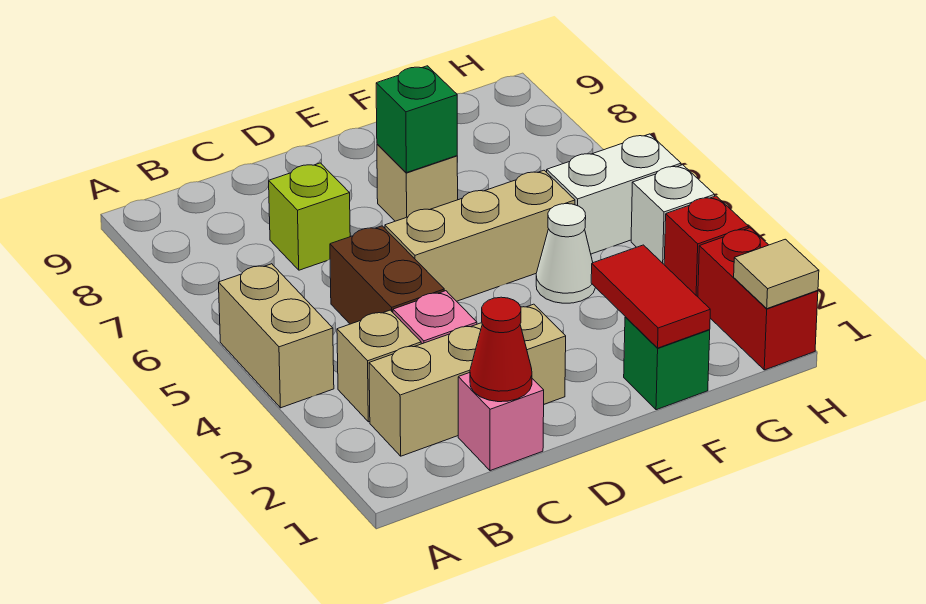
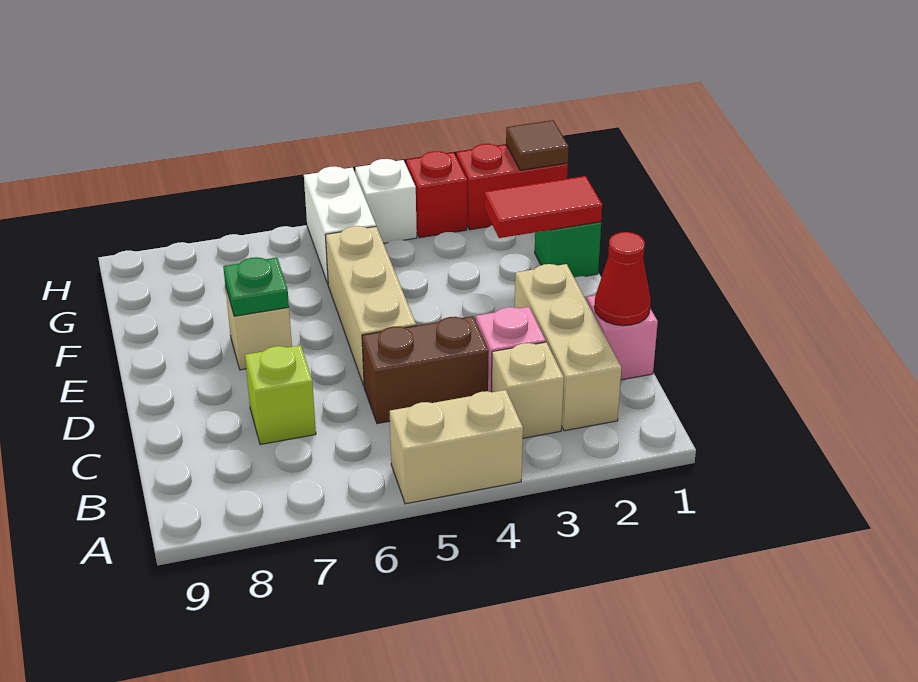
green brick E7 level 2 -> green plate E7 level 2
white cone F4 level 1 -> none
tan tile H1 level 2 -> brown tile H1 level 2

